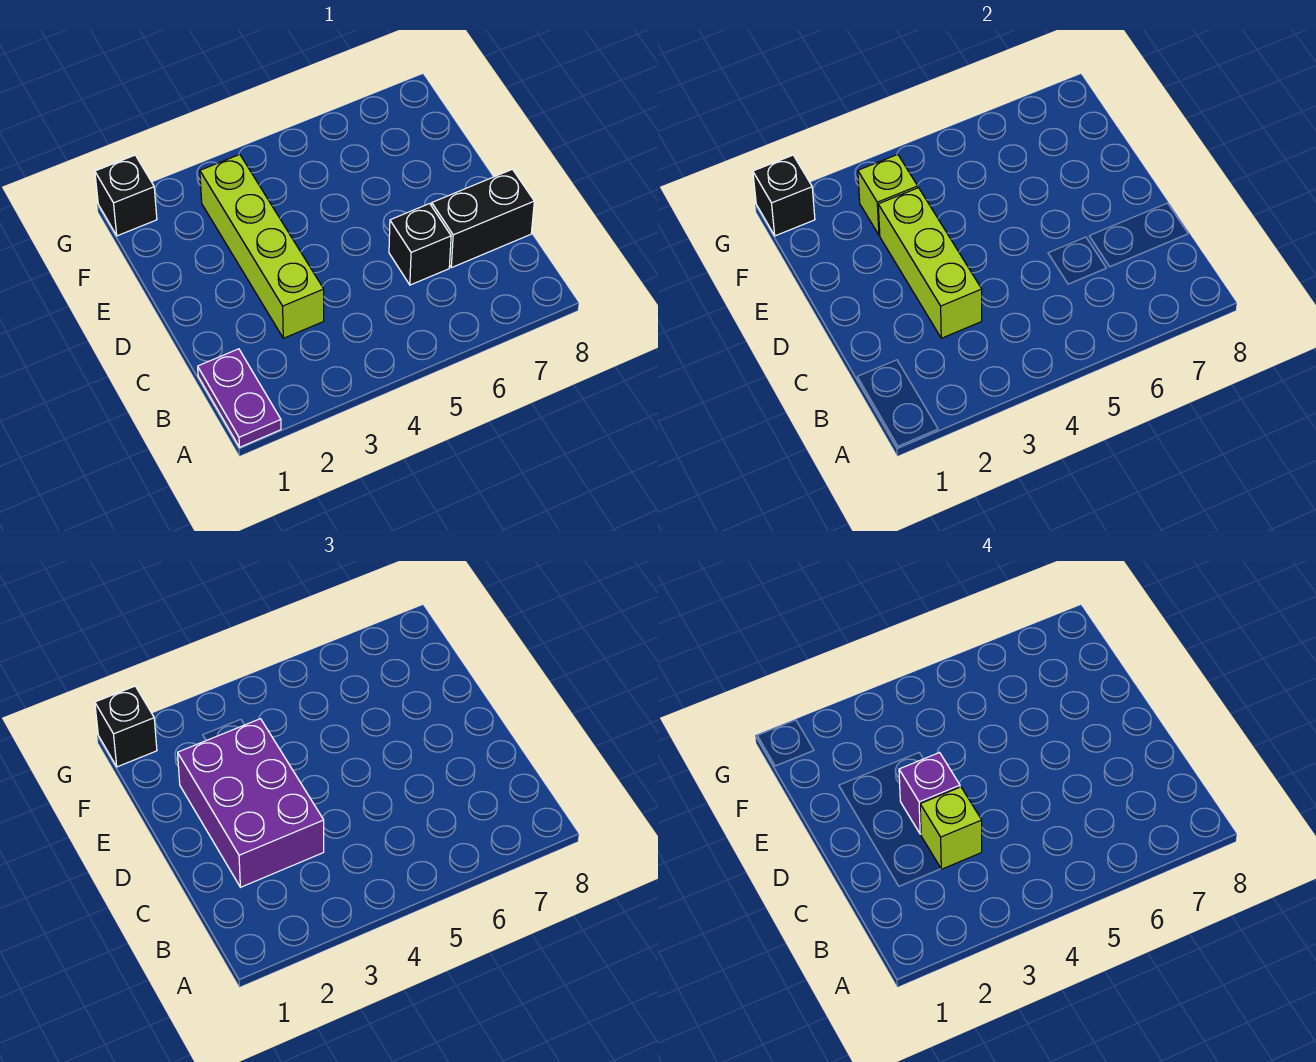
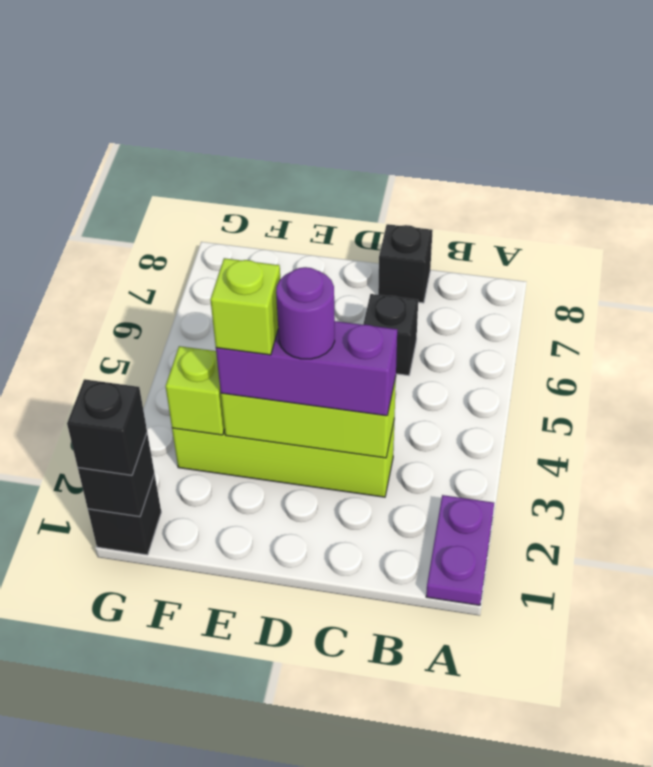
purple plate A1:B1 level 1 -> purple plate A1:A2 level 1
purple brick C2:E3 level 3 -> purple brick C3:E3 level 3
lime brick C3 level 4 -> lime brick E3 level 4
black brick C7:C8 level 1 -> black brick C8 level 1
purple brick D3 level 4 -> purple round brick D3 level 4

